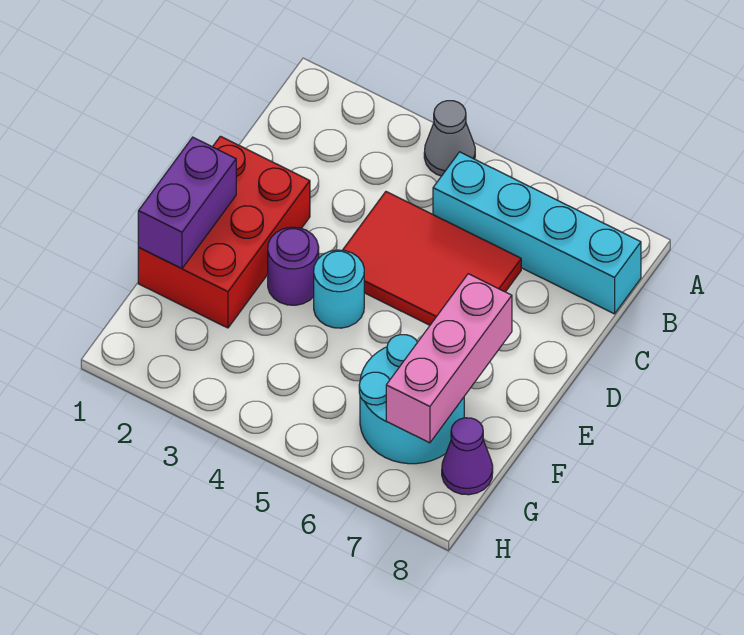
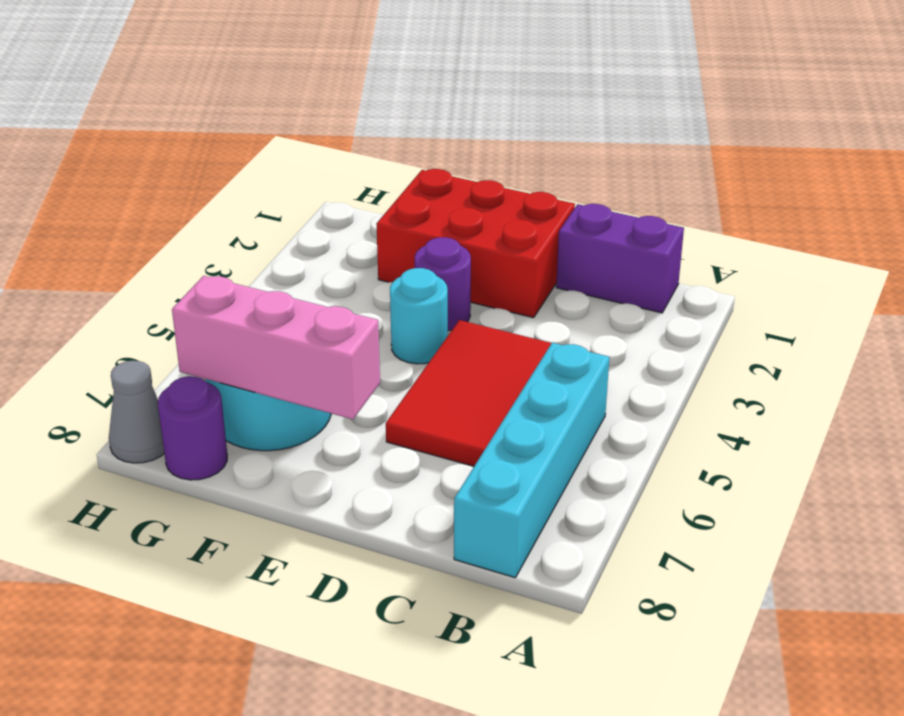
grey cone A4 level 1 -> grey cone H8 level 1
purple brick E1:F1 level 2 -> purple brick B1:C1 level 1
purple cone G8 level 1 -> purple round brick G8 level 1

